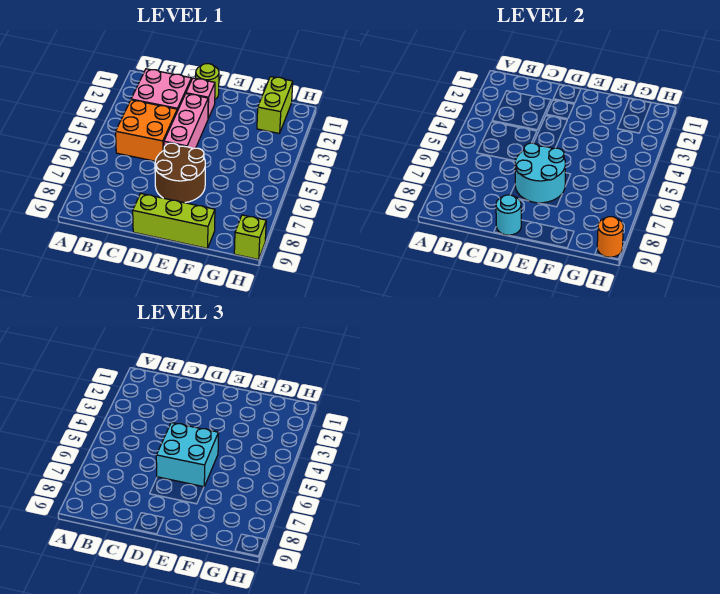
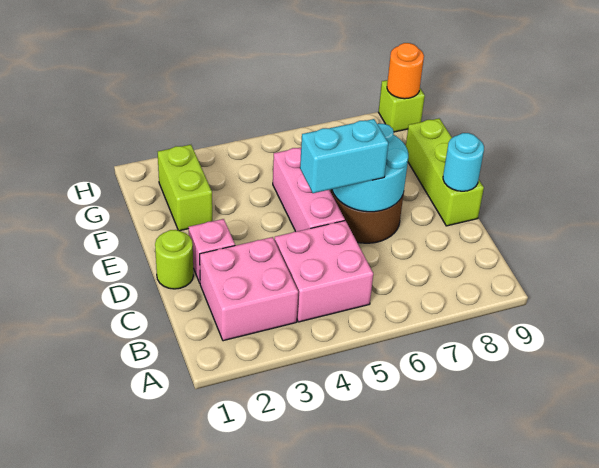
orange brick B4:C5 level 1 -> pink brick B4:C5 level 1
pink brick D3:D5 level 1 -> pink brick D5:F5 level 1
cyan brick D5:E6 level 3 -> cyan brick D5:D6 level 3
lime brick G1:G2 level 1 -> lime brick F2:G2 level 1

